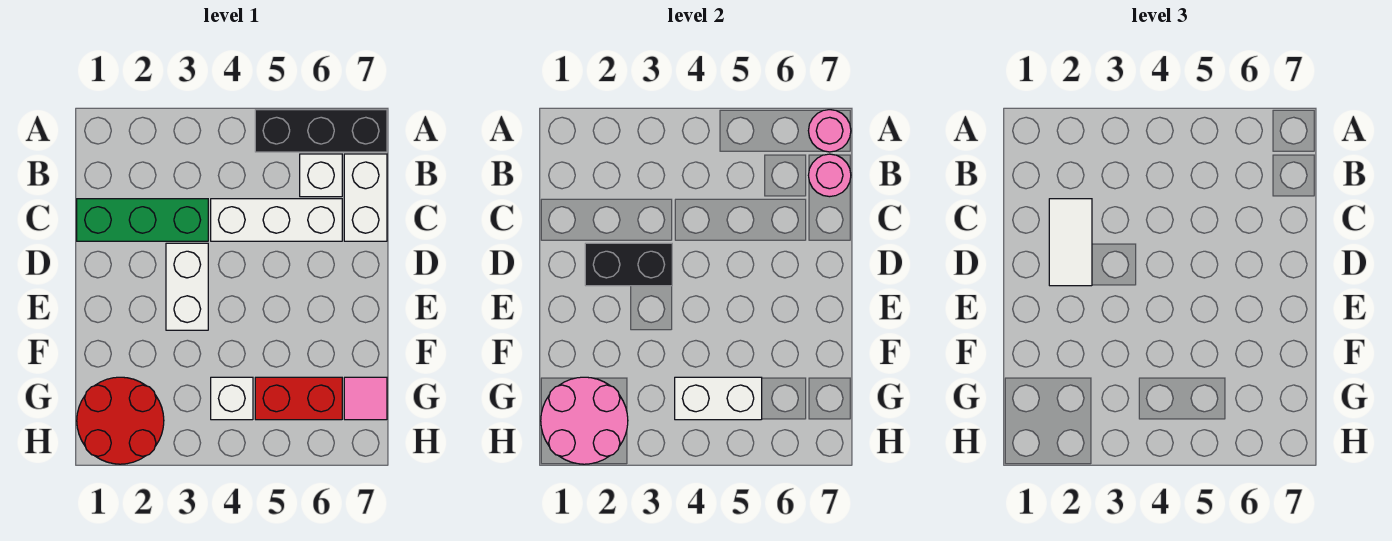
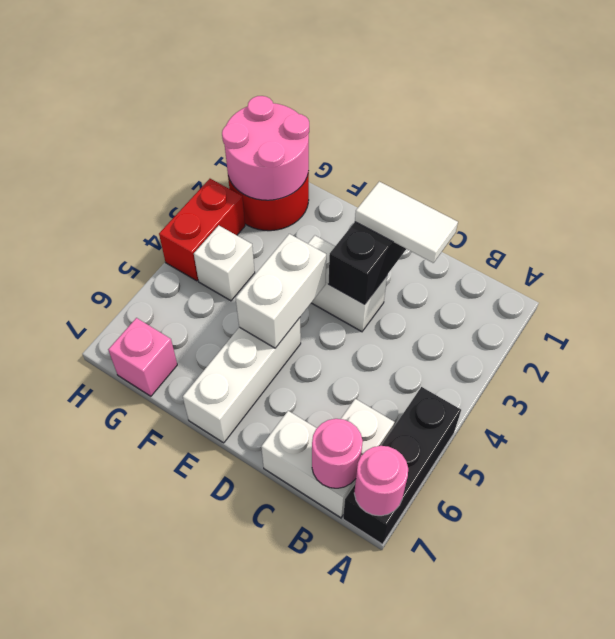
green brick C1:C3 level 1 -> none
white brick C4:C6 level 1 -> white brick E5:E7 level 1
white brick G4:G5 level 2 -> white brick E4:E5 level 2
red brick G5:G6 level 1 -> red brick H3:H4 level 1
pink tile G7 level 1 -> pink brick G7 level 1

